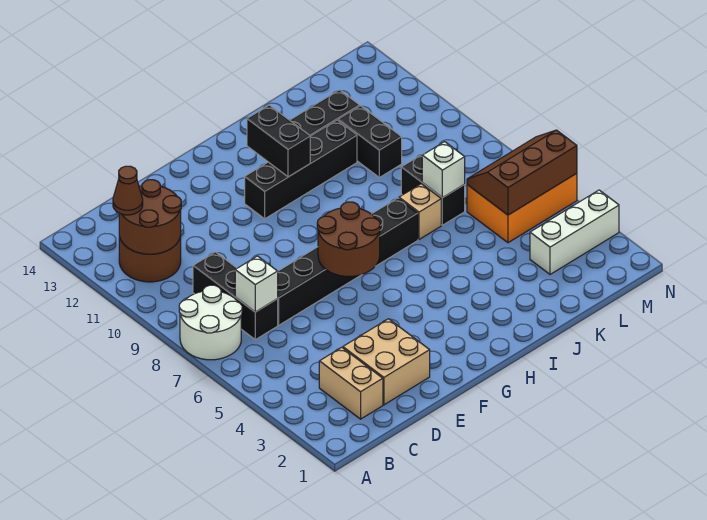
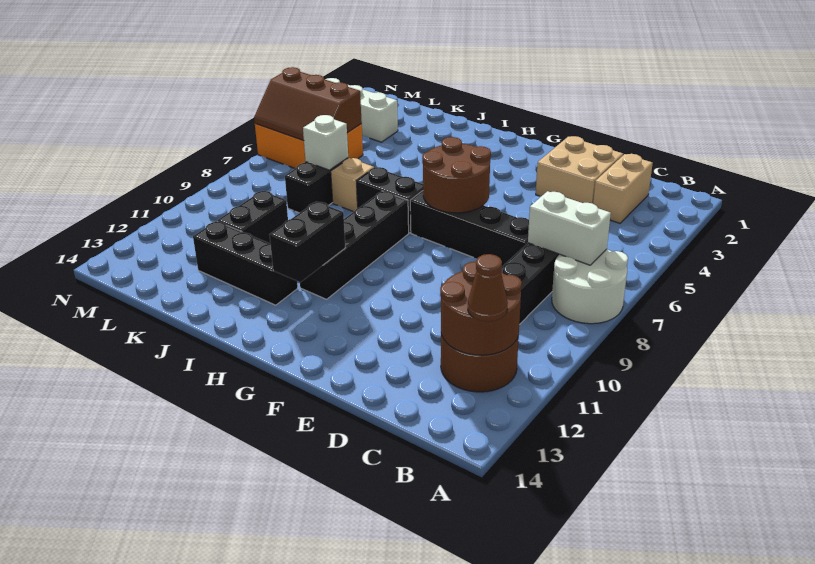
white brick C7 level 2 -> white brick B7:C7 level 2
black brick G11:J11 level 1 -> black brick H8:H11 level 1

